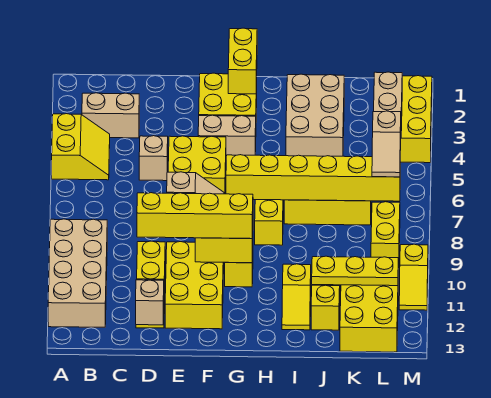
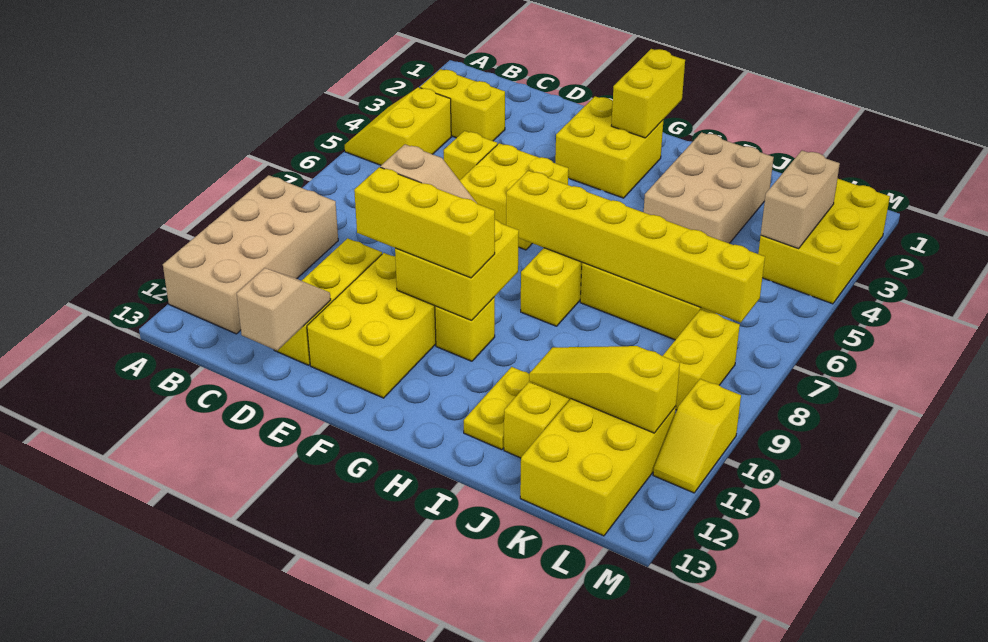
yellow slope A4:B5 level 1 top A -> yellow slope A4:B5 level 1 top B
tan brick B3:C3 level 1 -> yellow brick B3:C3 level 1
tan brick D5 level 1 -> yellow brick D5 level 1
yellow brick D10:G10 level 3 -> yellow brick E10:G10 level 3
tan brick F4:G4 level 1 -> none
yellow slope I11:I12 level 1 top 11 -> yellow plate I11:I12 level 1
yellow plate J11:L11 level 2 -> yellow slope J11:L11 level 2 top L
tan slope L6:L7 level 3 top 6 -> none

